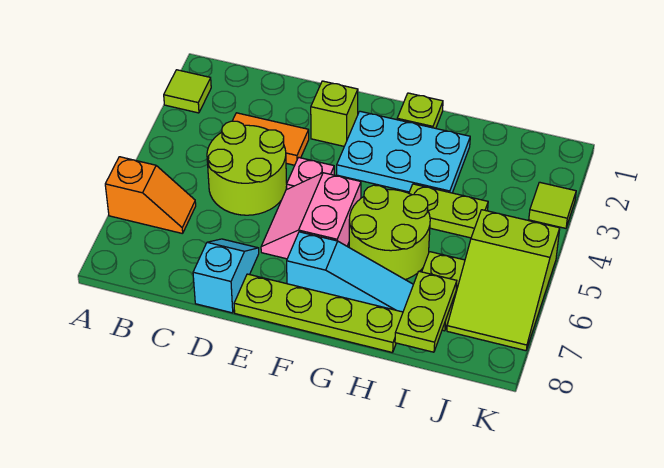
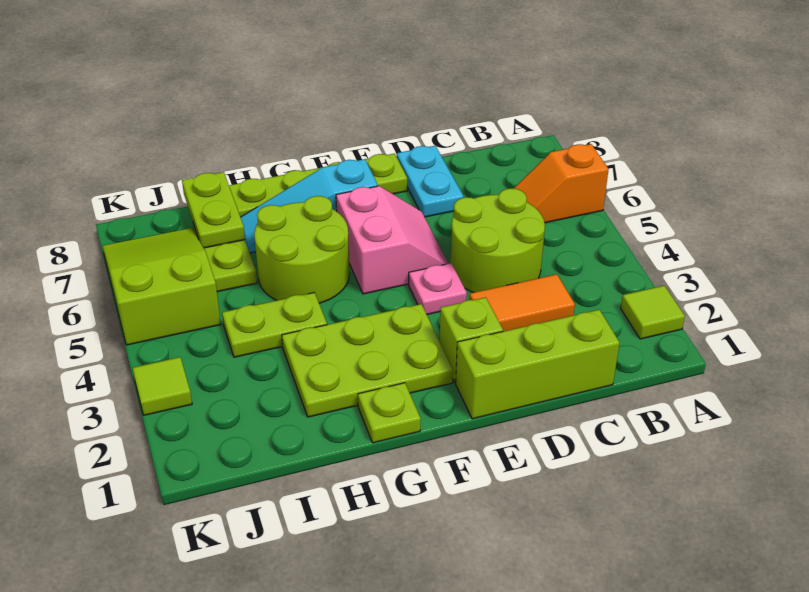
none -> lime brick C1:E1 level 1
cyan slope D7:D8 level 1 top 8 -> cyan plate D7:D8 level 1
cyan plate F2:H3 level 1 -> lime plate F2:H3 level 1

